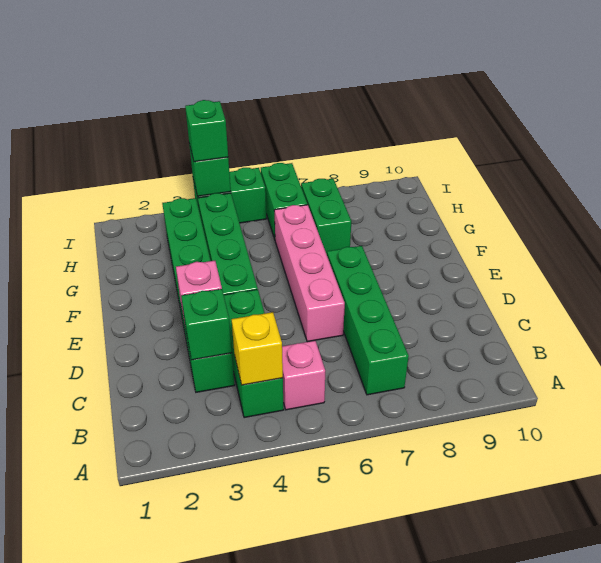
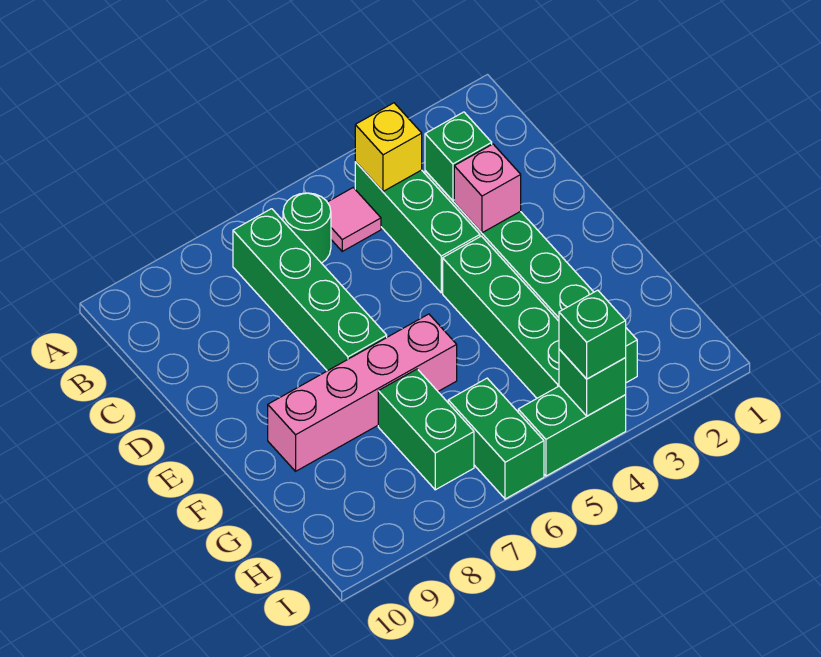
pink brick B5 level 1 -> pink tile B5 level 1
none -> green round brick B6 level 1
pink brick D6:G6 level 1 -> pink brick F6:F9 level 1

